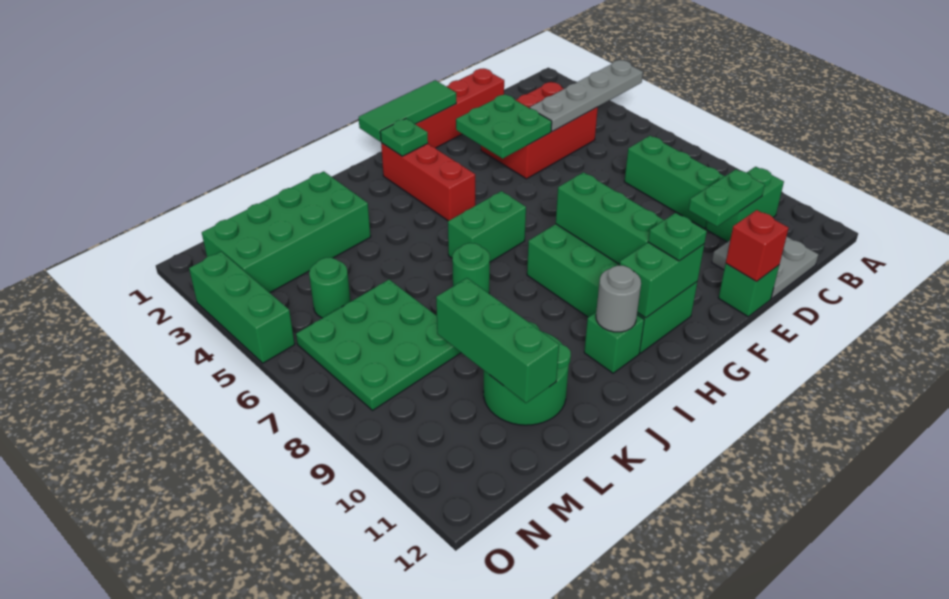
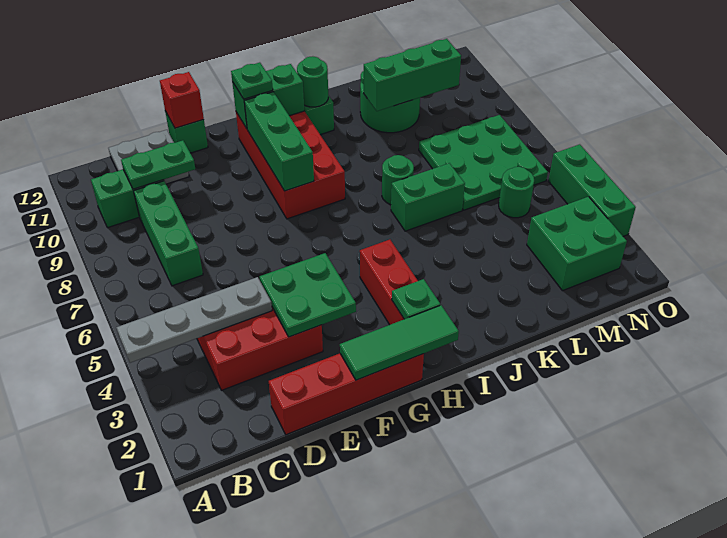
green brick G8:H11 level 1 -> red brick G8:H11 level 1
green brick H6:I6 level 1 -> green brick J6:K6 level 1
grey round brick I11 level 2 -> green round brick I11 level 2
green brick K2:N3 level 1 -> green brick M2:N3 level 1
green brick L9:L11 level 2 -> green brick K10:M10 level 2

